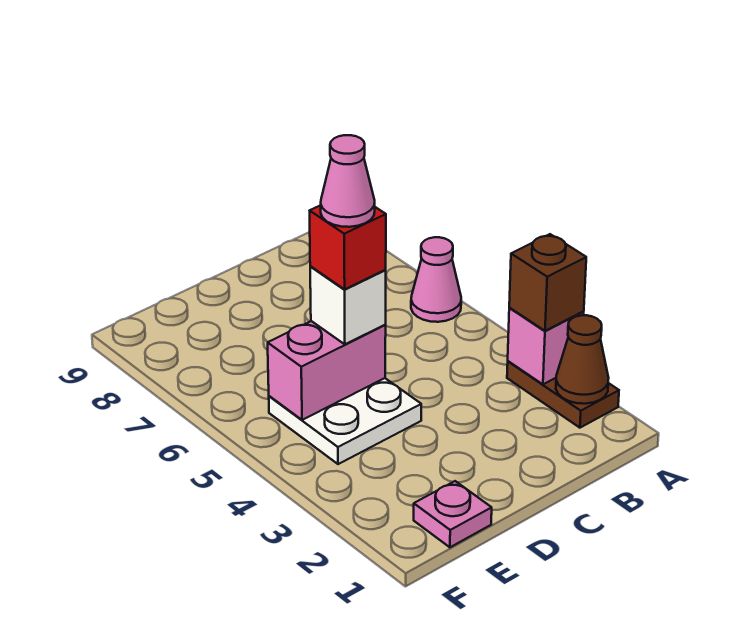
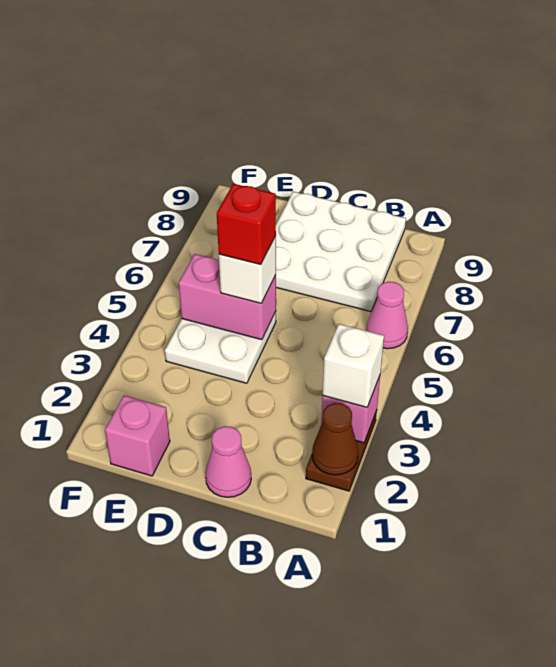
brown brick A3 level 3 -> white brick A3 level 3
none -> white plate B7:D9 level 1
pink cone D5 level 5 -> pink cone C1 level 1
pink plate E1 level 1 -> pink brick E1 level 1

